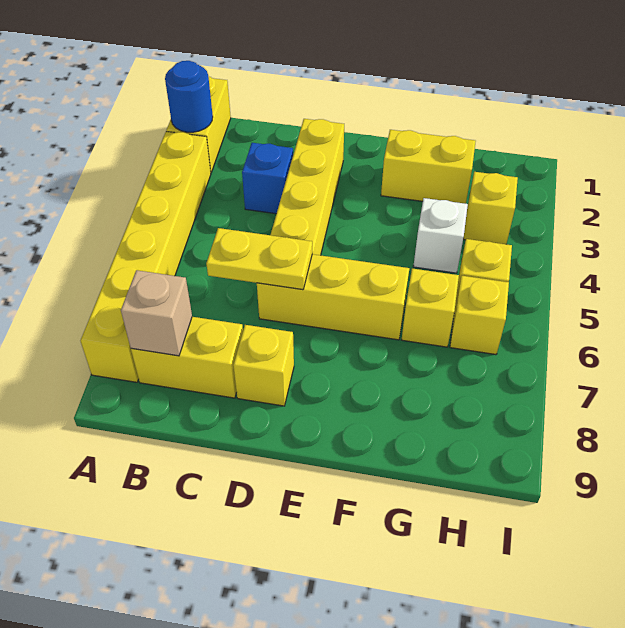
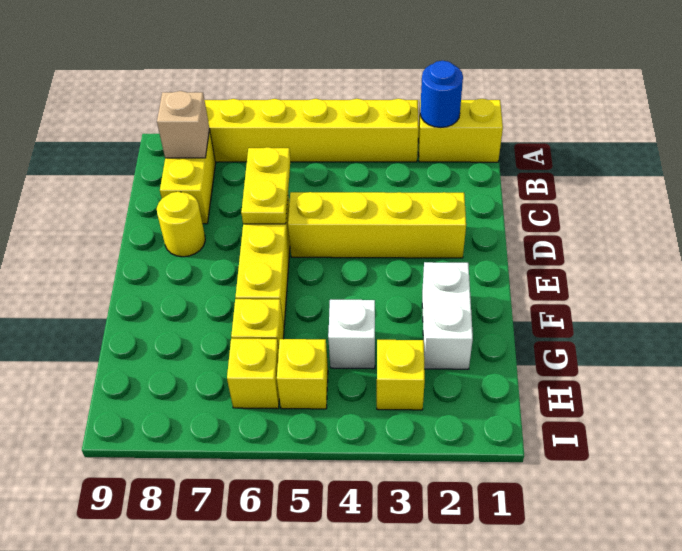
blue brick C3 level 1 -> none
yellow brick D8 level 1 -> yellow round brick D8 level 1
yellow brick F2:G2 level 1 -> white brick F2:G2 level 1

